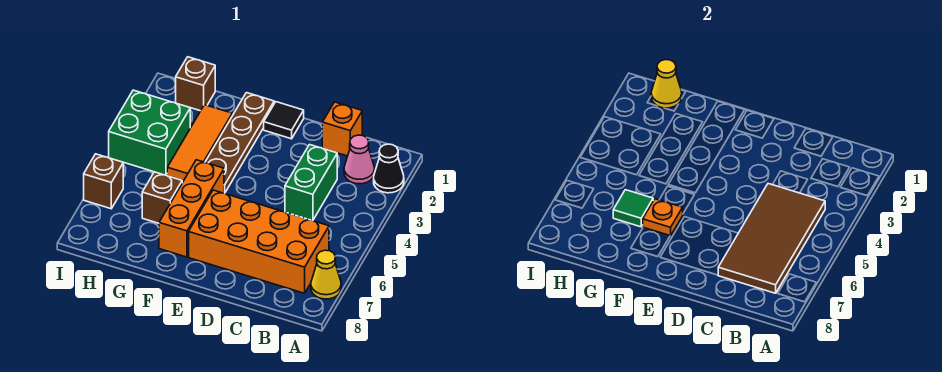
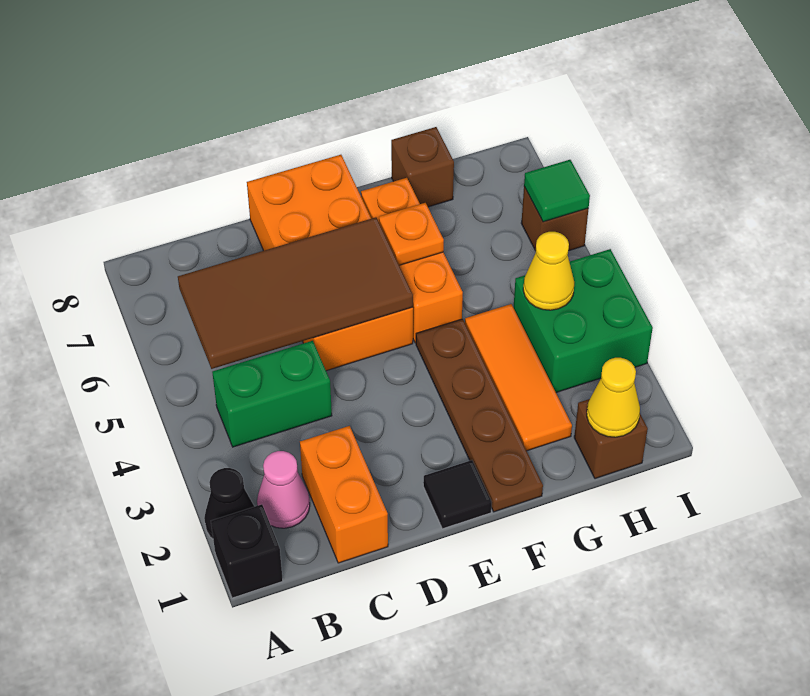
none -> black brick A1 level 1
yellow cone A7 level 1 -> yellow cone H4 level 2
brown tile B4:C7 level 2 -> brown tile B5:E6 level 2
orange brick B6:E7 level 1 -> orange brick D5:E8 level 1
orange brick C1 level 1 -> orange brick C1:C2 level 1
green brick C3:C4 level 1 -> green brick B4:C4 level 1
brown brick G6 level 1 -> brown brick G8 level 1
green tile G6 level 2 -> green tile I6 level 2

